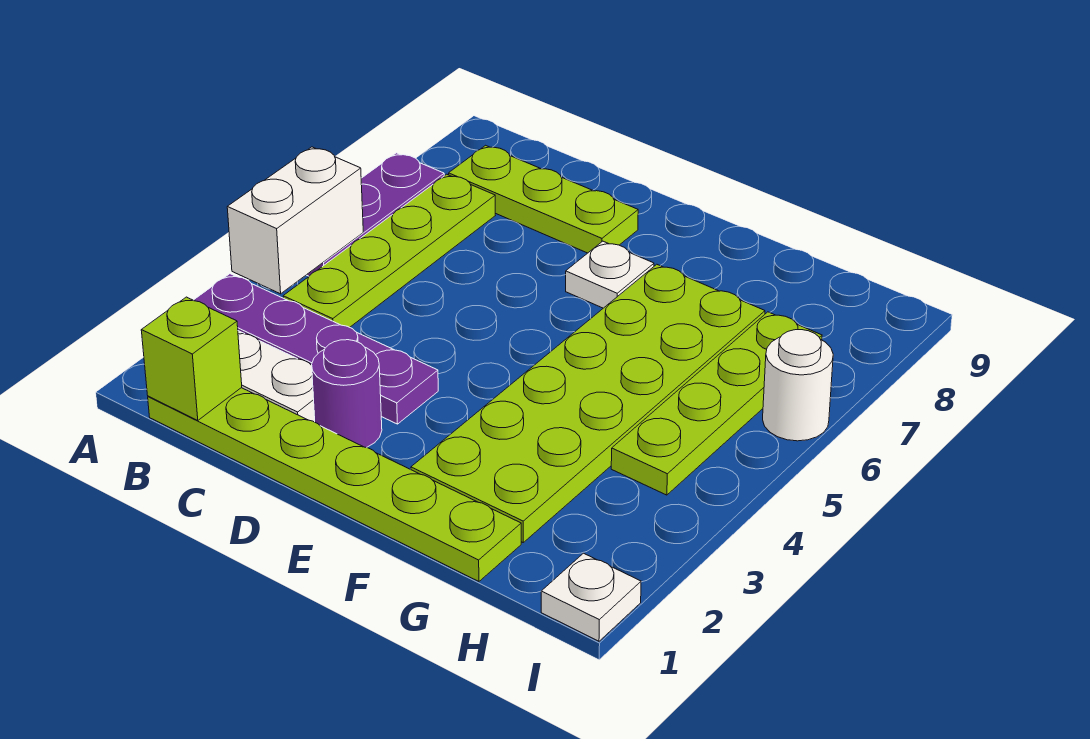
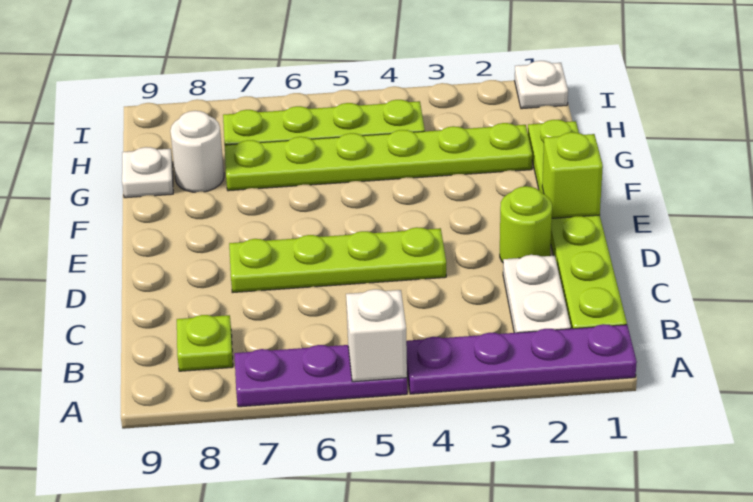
purple plate A3:D3 level 1 -> purple plate A1:A4 level 1
white brick A4:A5 level 2 -> white brick A5 level 2
lime brick B1 level 2 -> lime brick E1 level 2
lime plate B4:B7 level 1 -> lime plate D4:D7 level 1
lime plate B8:D8 level 1 -> lime plate B8 level 1
purple round brick D2 level 1 -> lime round brick D2 level 1
white plate E7 level 1 -> white plate G9 level 1
lime plate F2:G7 level 1 -> lime plate G2:G7 level 1
white round brick I6 level 1 -> white round brick G8 level 1

